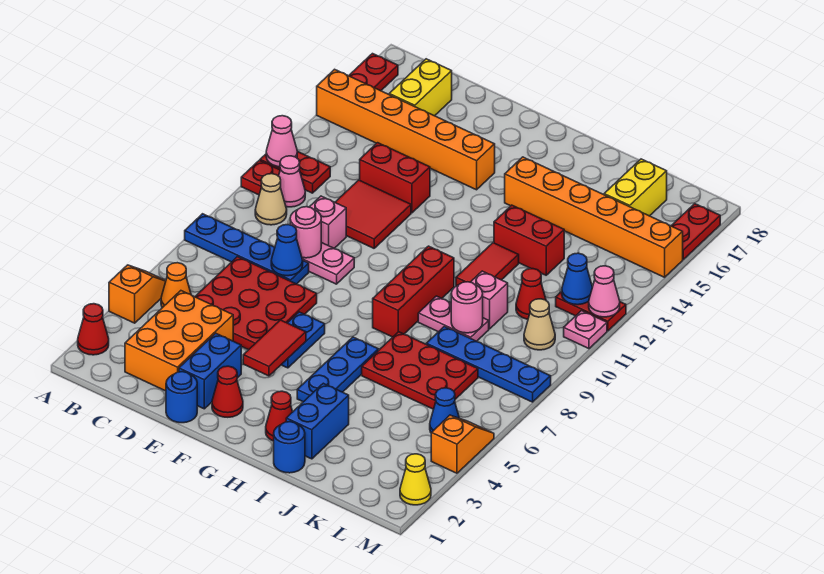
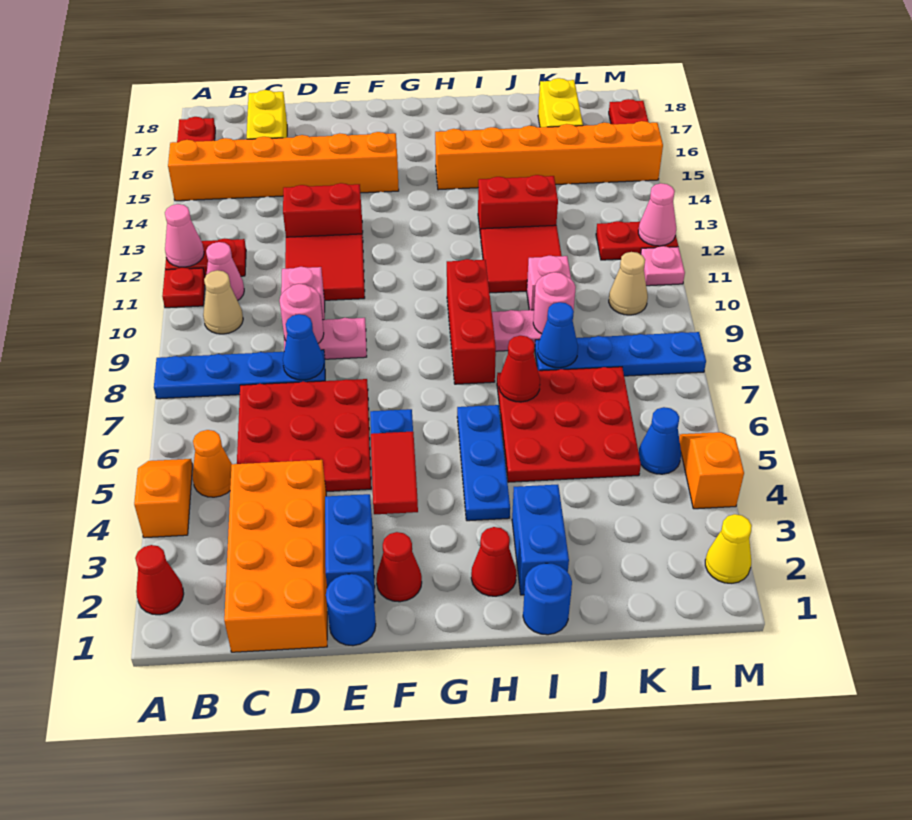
orange brick C2:D4 level 1 -> orange brick C1:D4 level 1
red plate I6:K7 level 1 -> red plate I5:K7 level 1
red tile I11:I12 level 1 -> red tile I11:J12 level 1
red cone K11 level 1 -> red cone I7 level 2
blue cone L12 level 2 -> blue cone J8 level 2

